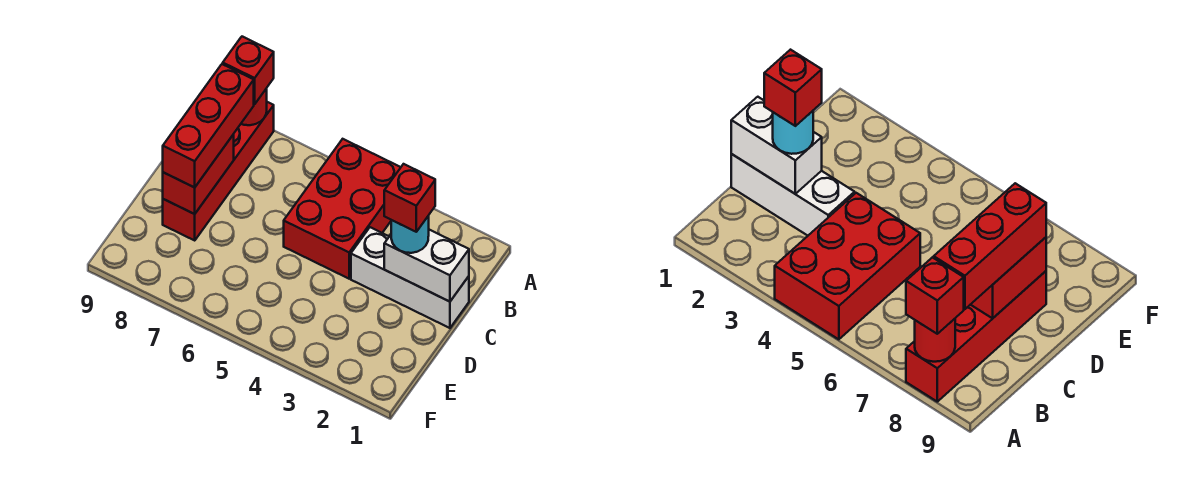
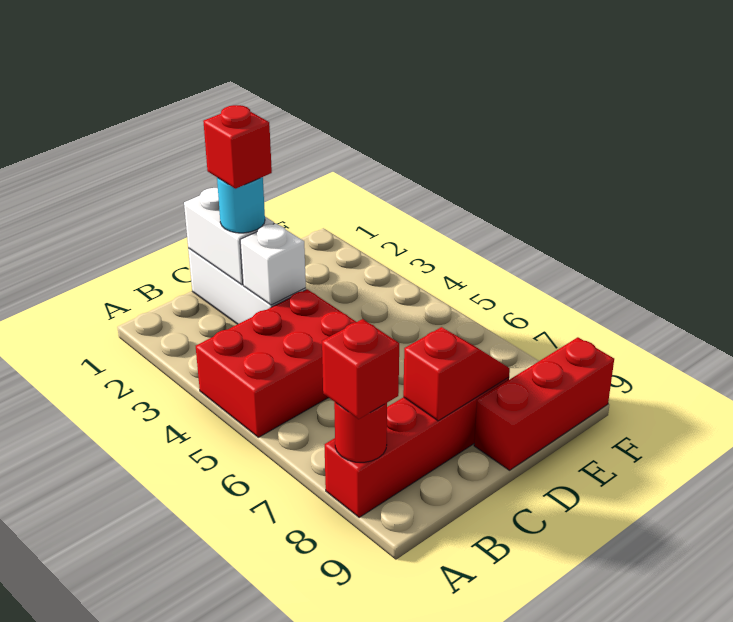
red brick B8:D8 level 3 -> red brick D9:F9 level 1
none -> white brick C3 level 2
red brick C8:D8 level 2 -> red slope C8:D8 level 2 top C

